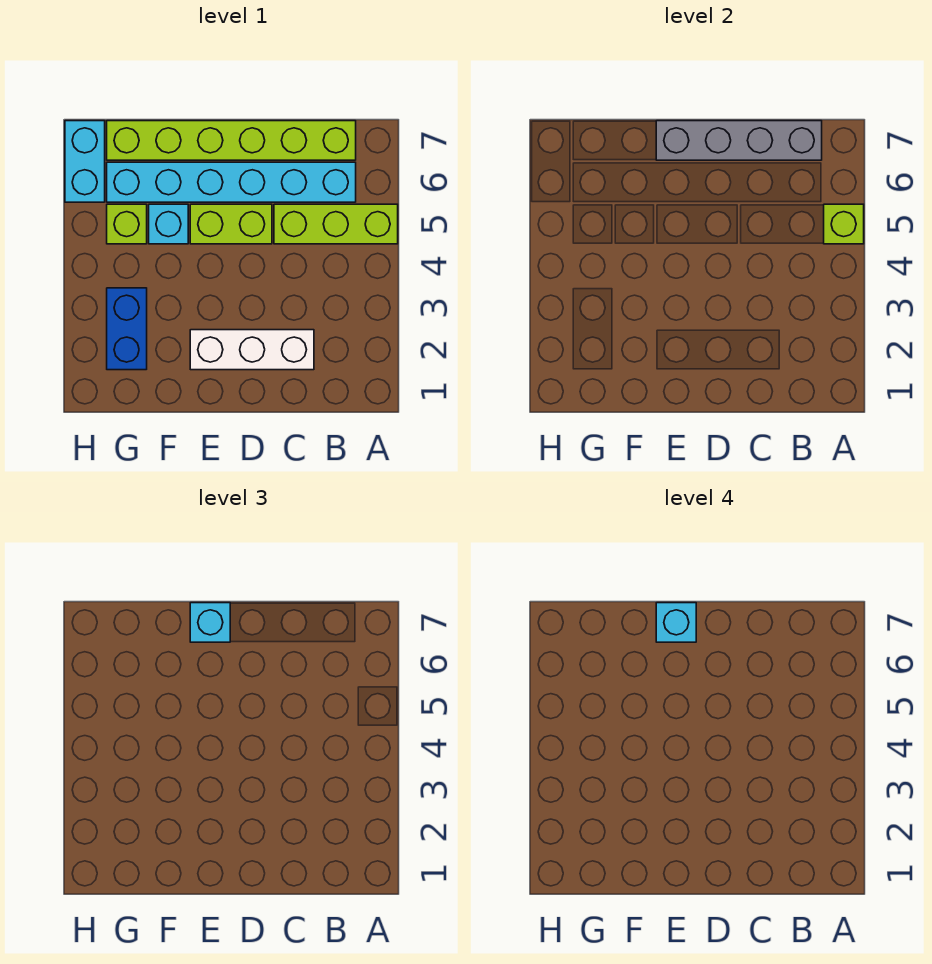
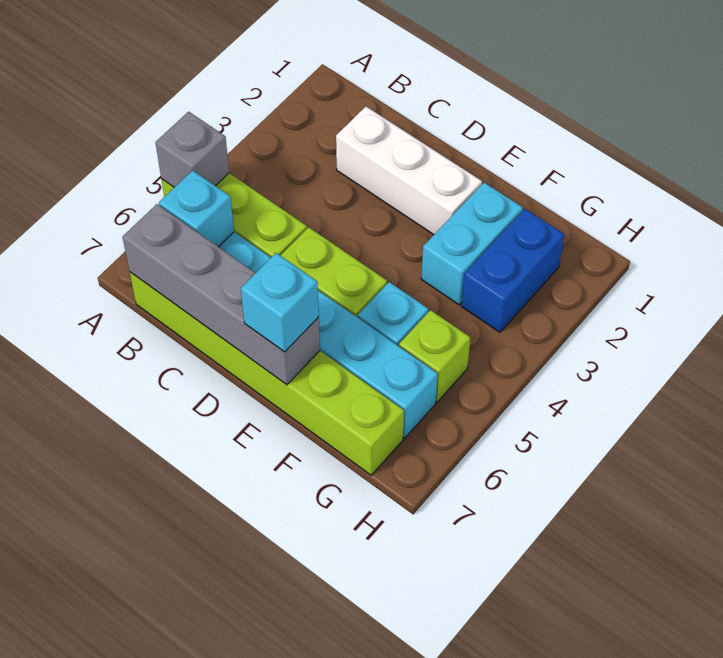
lime brick A5 level 2 -> grey brick A5 level 2
cyan brick E7 level 4 -> cyan brick B6 level 2
cyan brick H6:H7 level 1 -> cyan brick F2:F3 level 1

